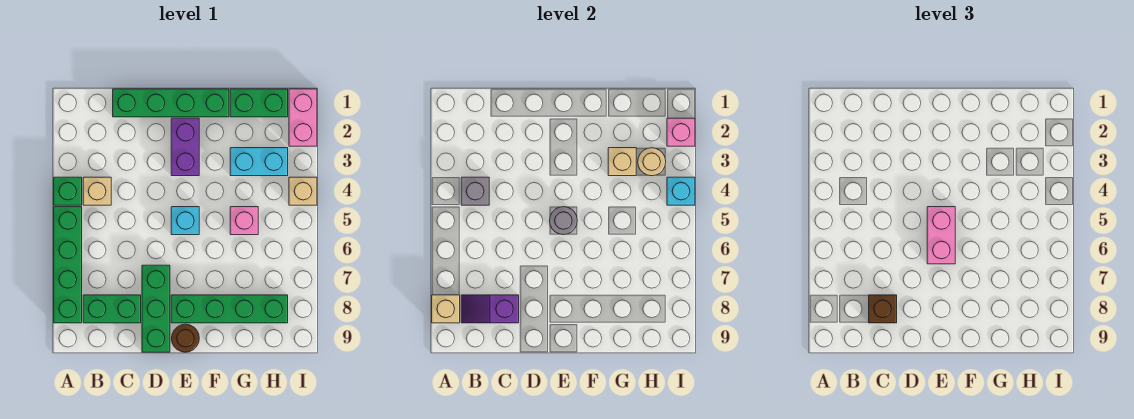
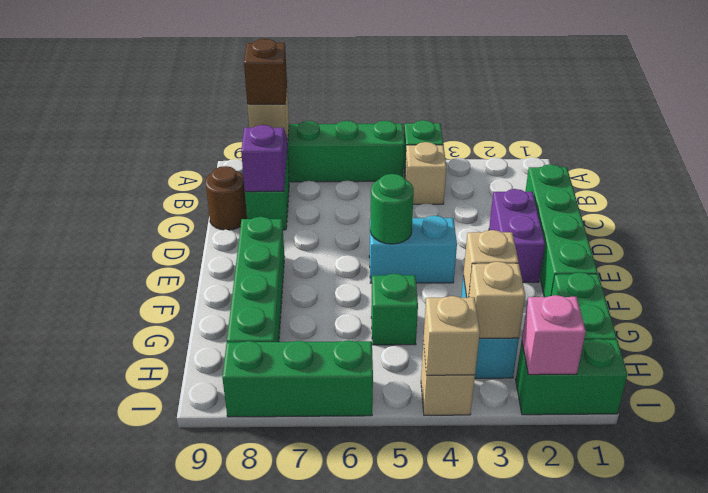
grey brick B4 level 2 -> none
brown brick C8 level 3 -> brown brick A8 level 3
green brick D7:D9 level 1 -> green brick I6:I8 level 1
purple brick E2:E3 level 1 -> purple brick D2:E2 level 1
cyan brick E5 level 1 -> cyan brick E4:E5 level 1
grey round brick E5 level 2 -> green round brick E5 level 2
pink brick E5:E6 level 3 -> none
brown round brick E9 level 1 -> brown round brick C9 level 1
pink brick G5 level 1 -> green brick G5 level 1
tan round brick H3 level 2 -> tan brick H3 level 2
pink brick I1:I2 level 1 -> green brick I1:I2 level 1
cyan brick I4 level 2 -> tan brick I4 level 2

